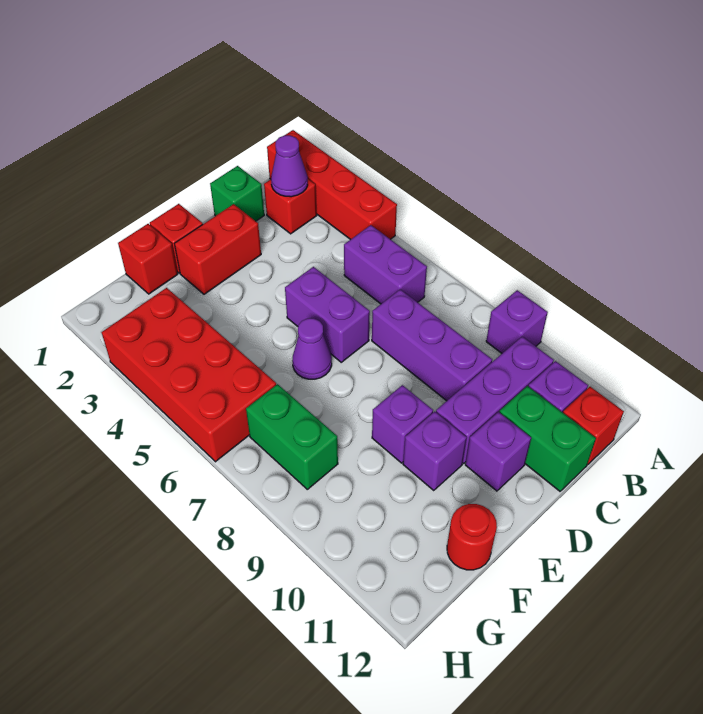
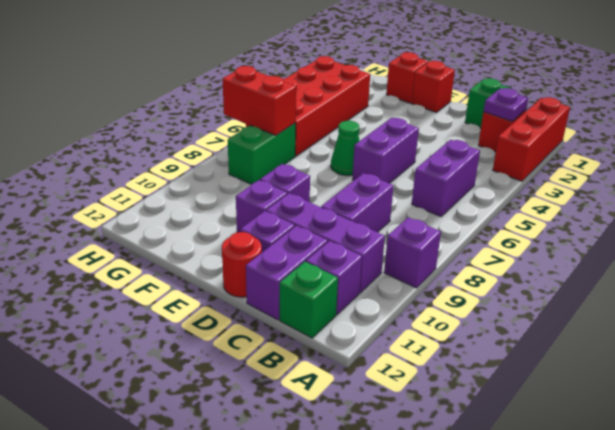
red brick A1:A4 level 1 -> red brick A1:A3 level 1
purple cone B2 level 2 -> purple plate B2 level 2
red brick B12 level 1 -> green brick B12 level 1
purple brick C7:C9 level 1 -> purple brick C8:C9 level 1
green brick C11:C12 level 1 -> purple brick C11:C12 level 1
red brick D2:E2 level 1 -> red brick G7:H7 level 2
purple cone E6 level 1 -> green cone E6 level 1
red round brick F12 level 1 -> red round brick D12 level 1

